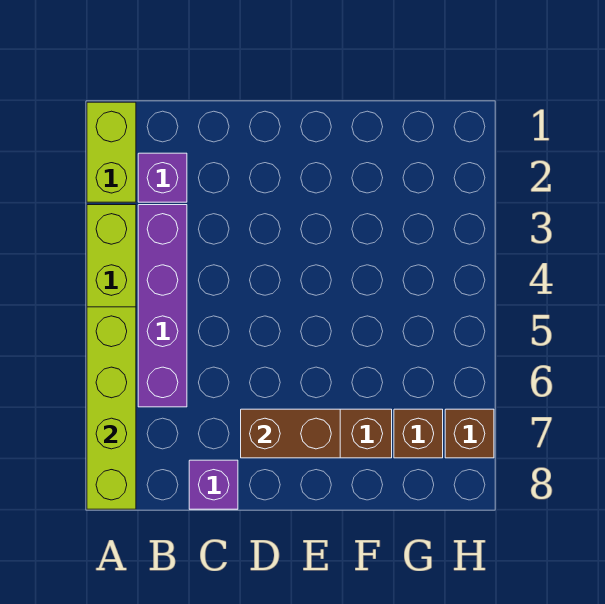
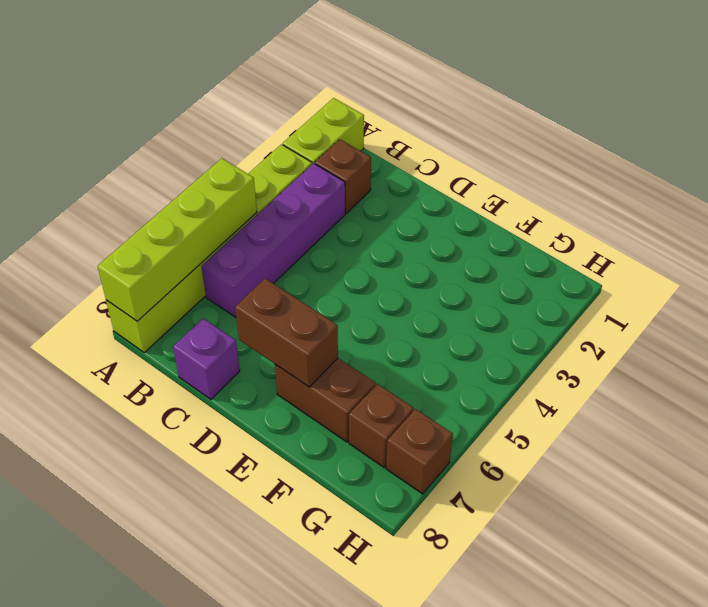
purple brick B2 level 1 -> brown brick B2 level 1

